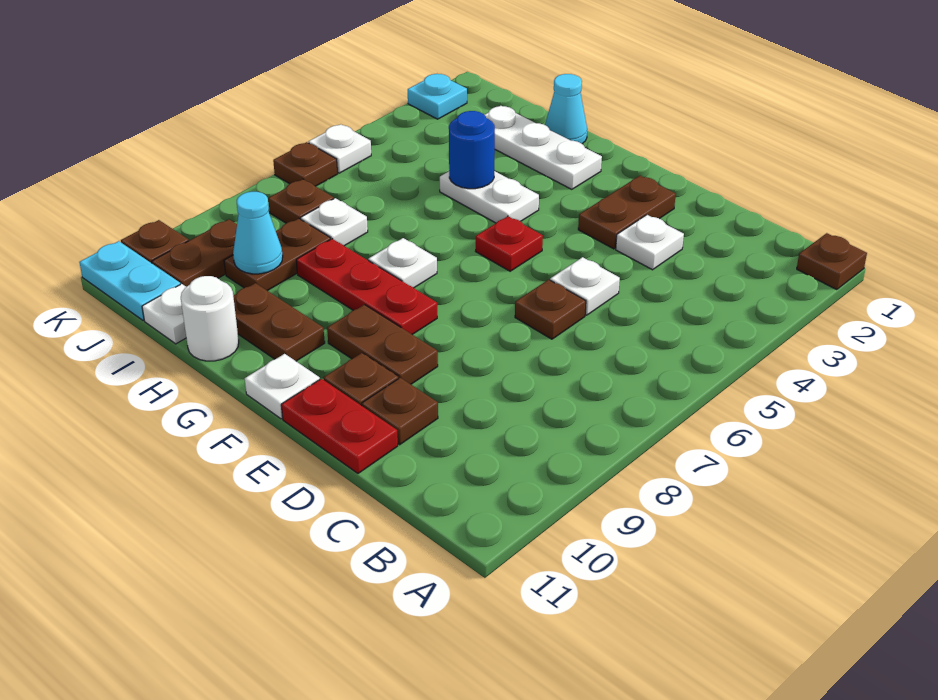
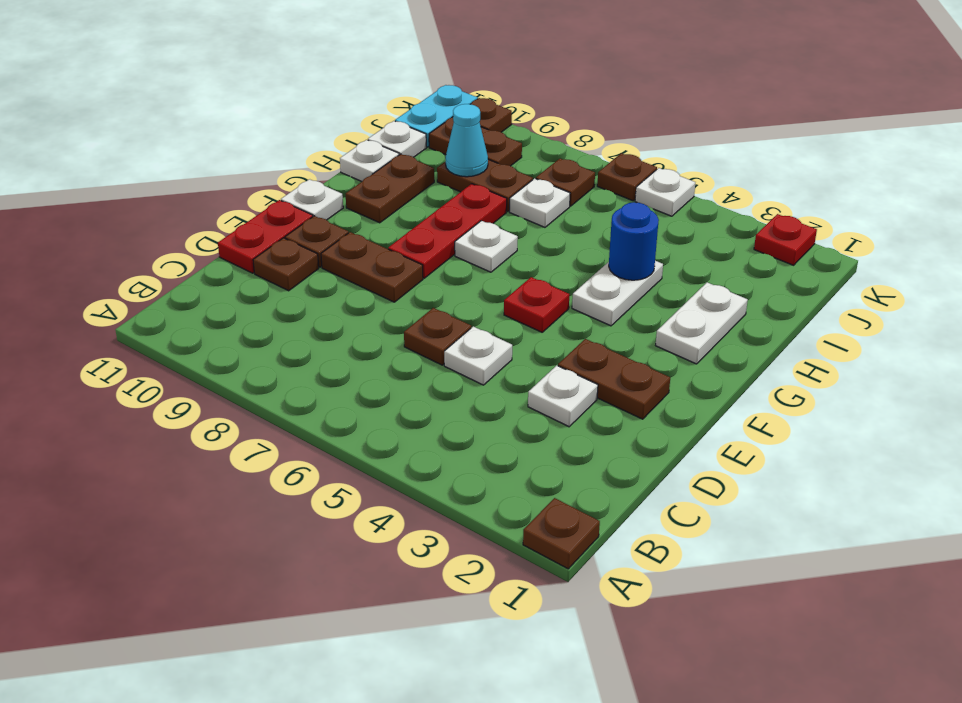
brown plate E9:F9 level 1 -> brown plate E8:E9 level 1
white plate G2:I2 level 1 -> white plate G2:H2 level 1
cyan cone H1 level 1 -> none
white round brick H11 level 1 -> white plate H11 level 1
cyan plate K2 level 1 -> red plate K2 level 1

